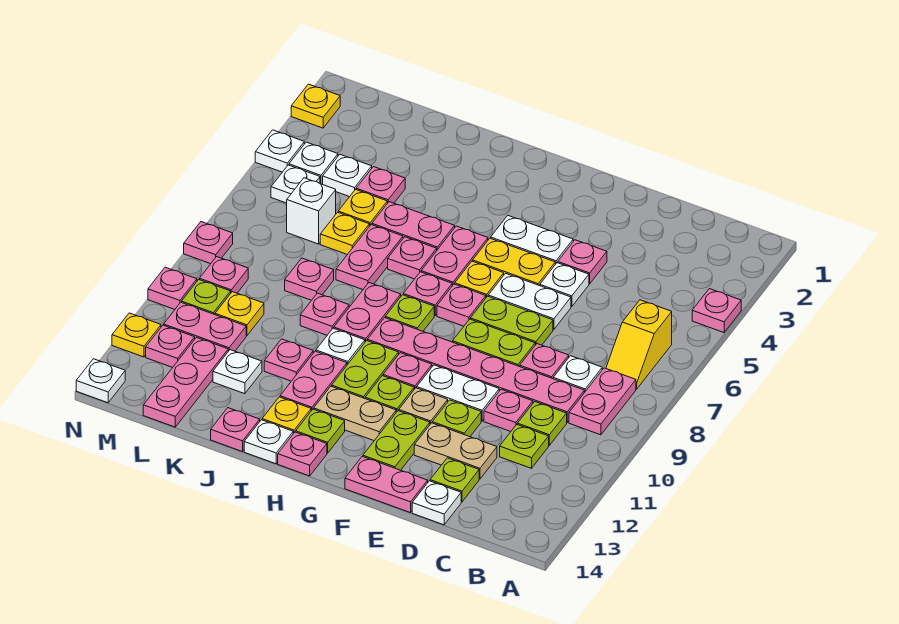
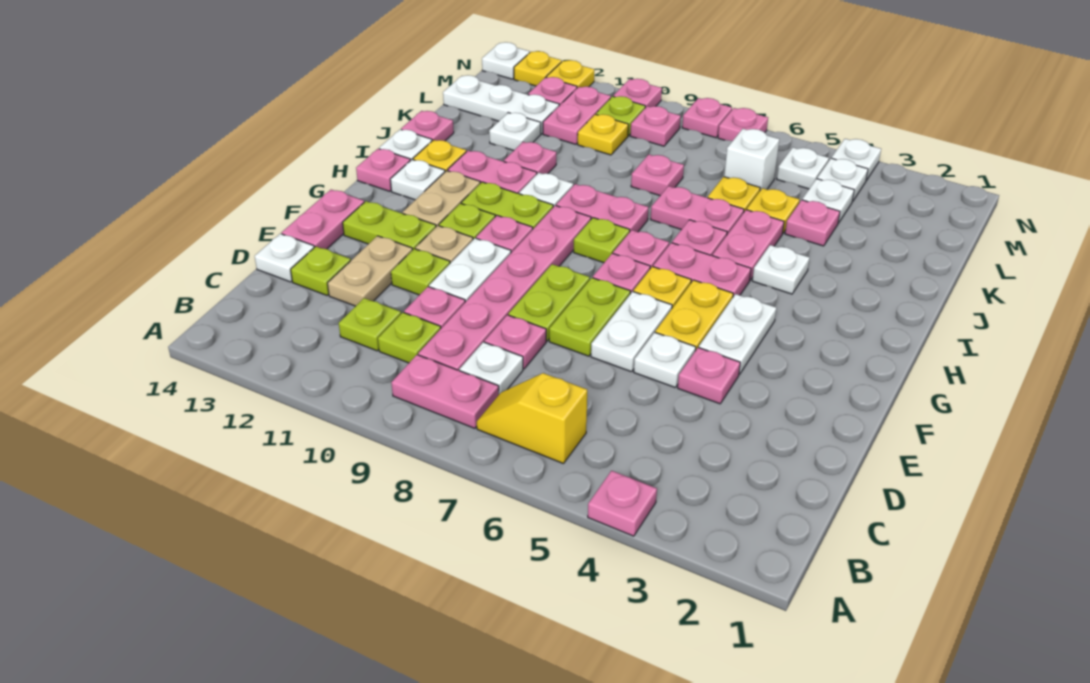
lime plate H13 level 1 -> white plate H13 level 1
none -> white plate I4 level 1
pink plate J9 level 1 -> pink plate N7 level 1
pink plate L12:L14 level 1 -> white plate L12:L14 level 1
yellow plate N2 level 1 -> yellow plate N13 level 1

